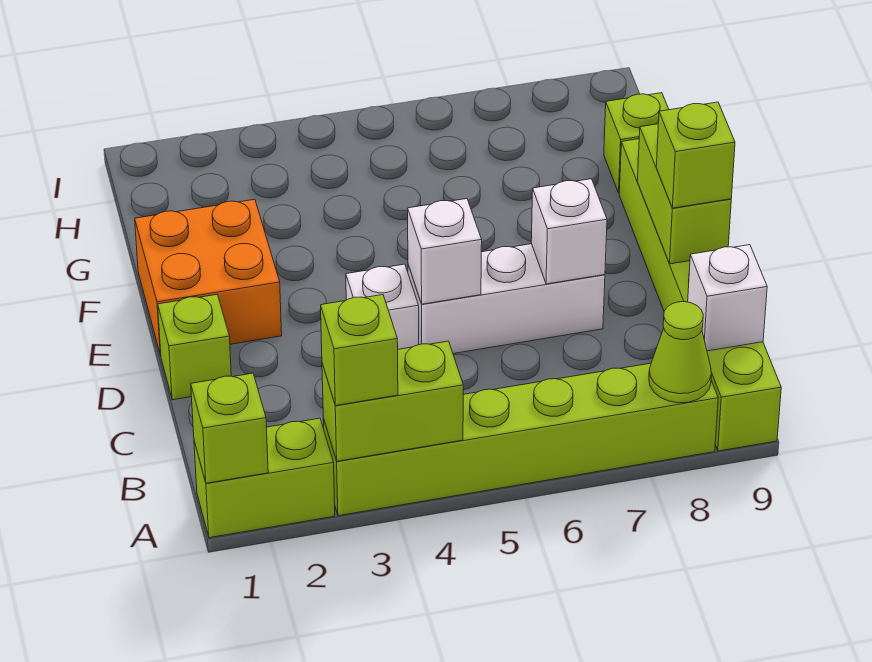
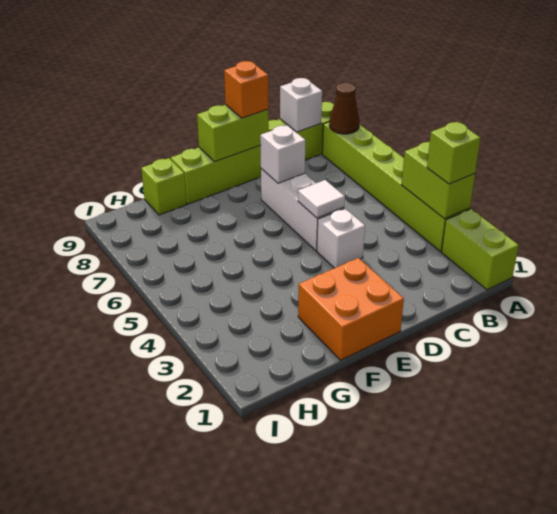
lime brick A1 level 2 -> none
lime cone A8 level 2 -> brown cone A8 level 2
lime brick D1 level 1 -> none
white brick D5 level 2 -> white tile D5 level 2
lime brick D9 level 3 -> orange brick D9 level 3

